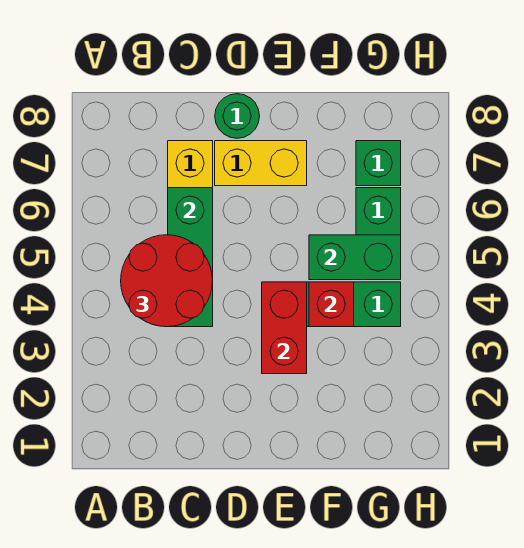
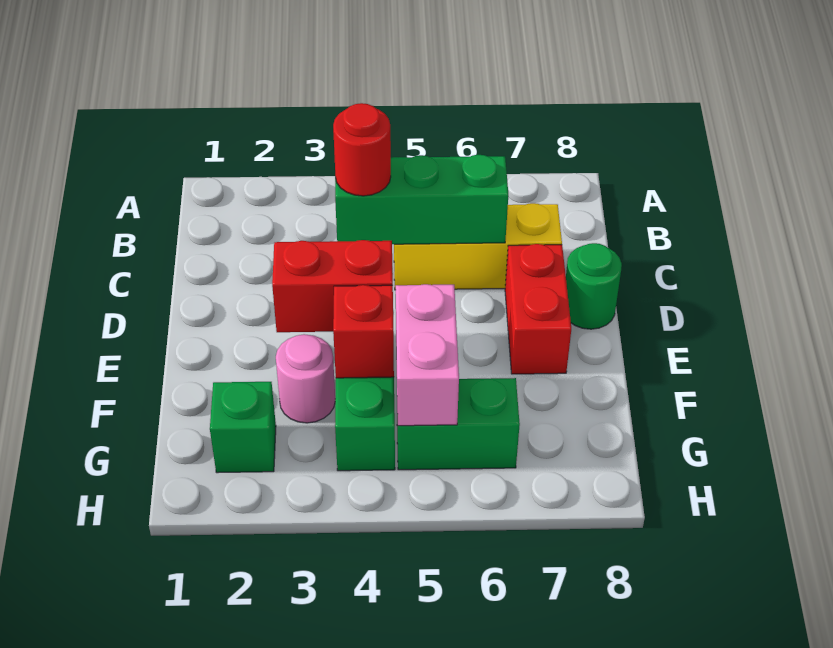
red round brick B4:C5 level 3 -> red round brick C4 level 3
yellow brick D7:E7 level 1 -> red brick D7:E7 level 1
none -> pink round brick F3 level 1
green brick F5:G5 level 2 -> pink brick F5:G5 level 2
green brick G7 level 1 -> green brick G2 level 1

